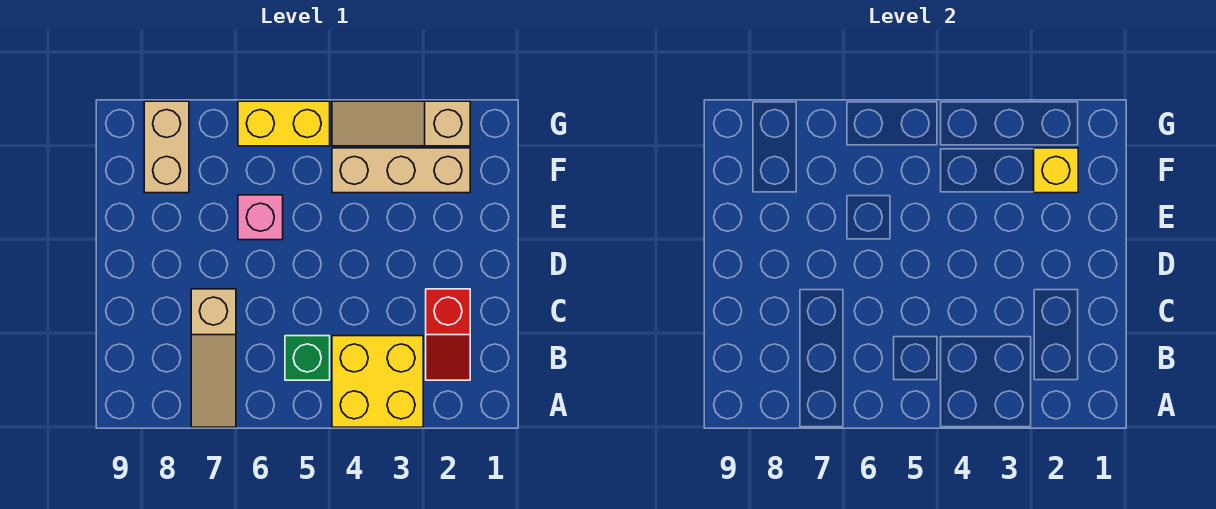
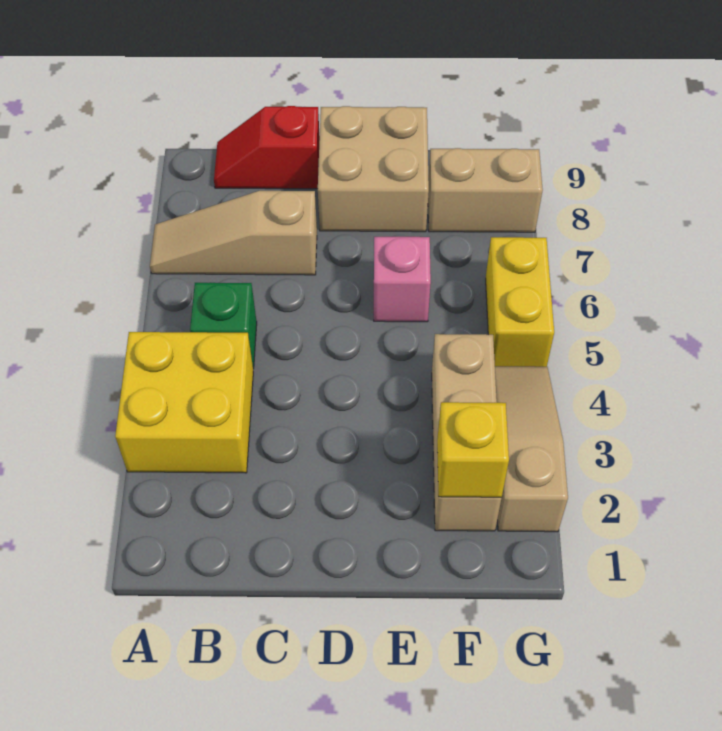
red slope B2:C2 level 1 top C -> red slope B9:C9 level 1 top C
none -> tan brick D8:E9 level 1

